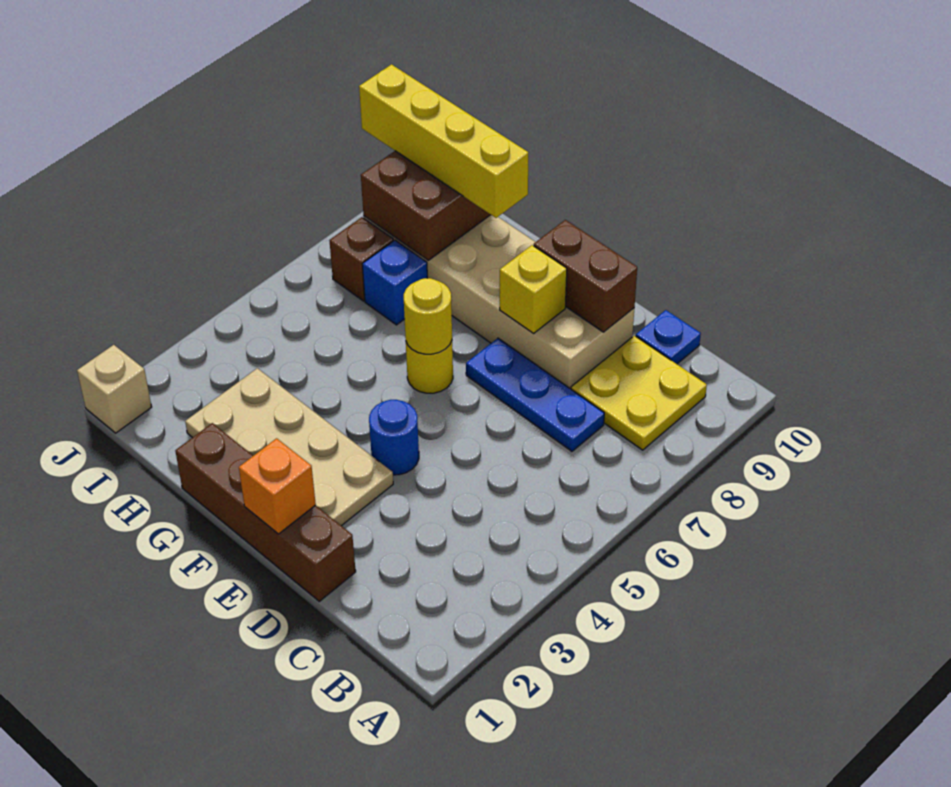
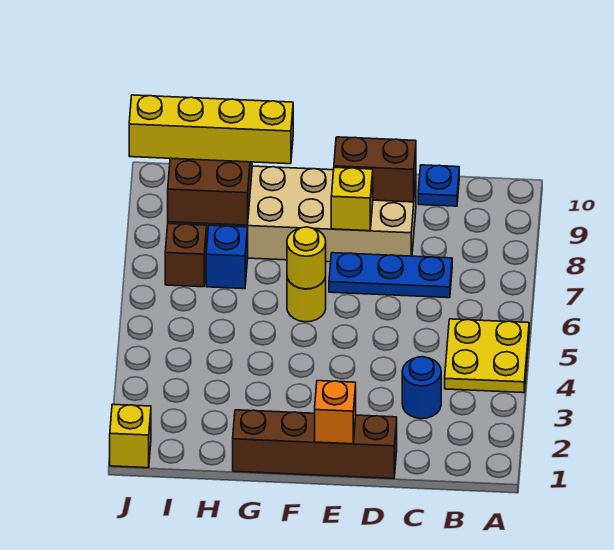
yellow plate B8:C9 level 1 -> yellow plate A4:B5 level 1
tan plate E2:H3 level 1 -> none
blue round brick E4 level 1 -> blue round brick C3 level 1
tan brick J1 level 1 -> yellow brick J1 level 1

